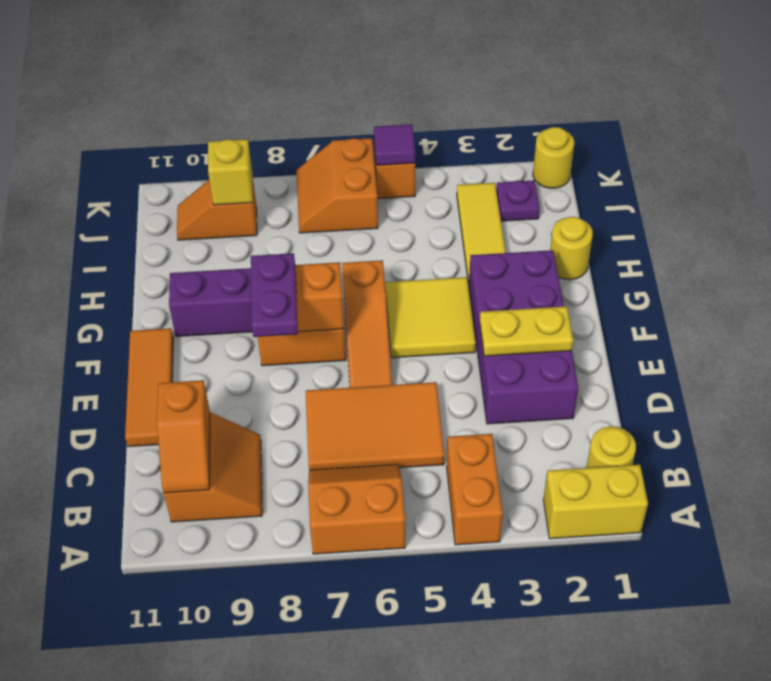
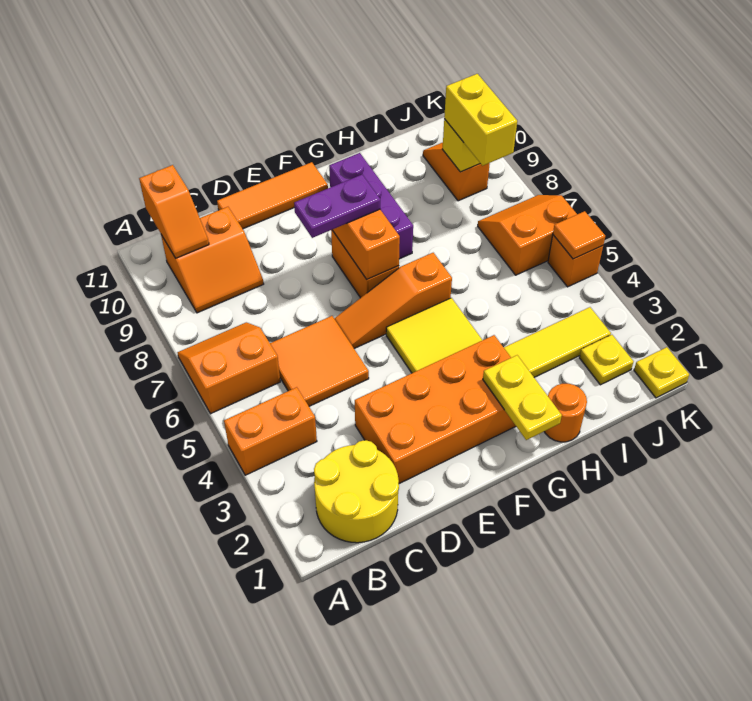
yellow brick A1:A2 level 1 -> yellow brick J8:J9 level 3
orange slope A6:B7 level 1 top A -> orange slope A6:B7 level 1 top 6
yellow round brick B1 level 1 -> yellow round brick B1:C2 level 1
orange slope B10:C10 level 2 top C -> orange slope B10:B11 level 2 top 11
orange tile C5:D7 level 1 -> orange tile C5:D6 level 1
purple brick D2:G3 level 1 -> orange brick D2:G3 level 1
yellow plate E2:E3 level 2 -> yellow plate G1:G2 level 2
yellow round brick H1 level 1 -> orange round brick H1 level 1
purple plate J2 level 1 -> yellow plate J2 level 1
yellow round brick K1 level 1 -> yellow plate K1 level 1
purple tile K5 level 2 -> orange tile K5 level 2

